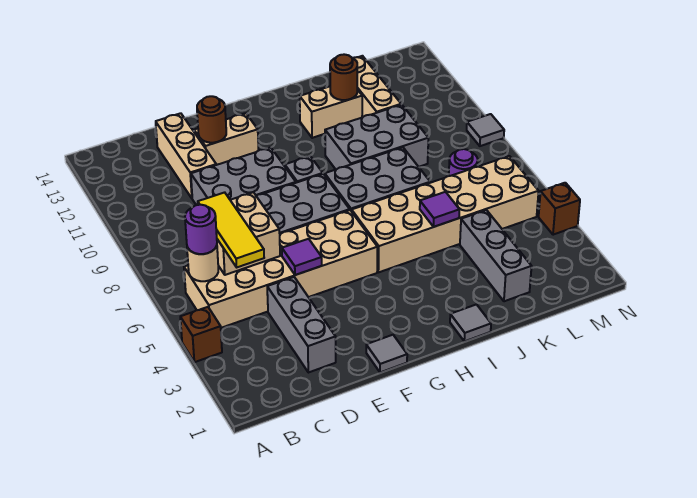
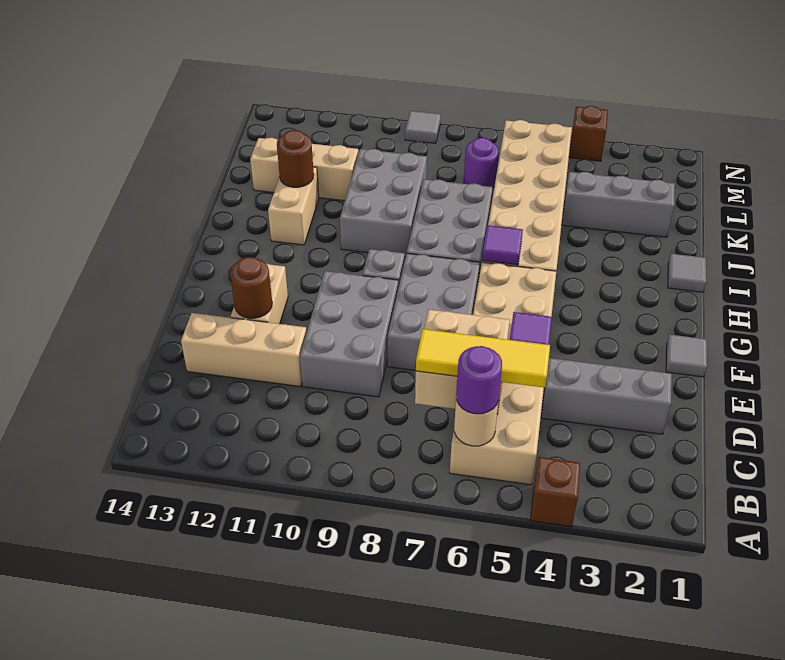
purple tile J5 level 2 -> purple tile H6 level 2

